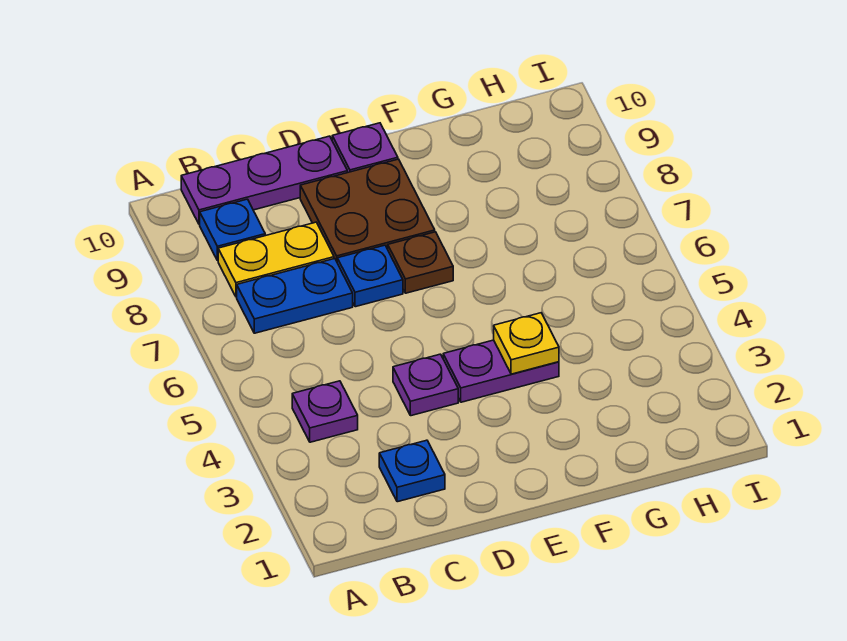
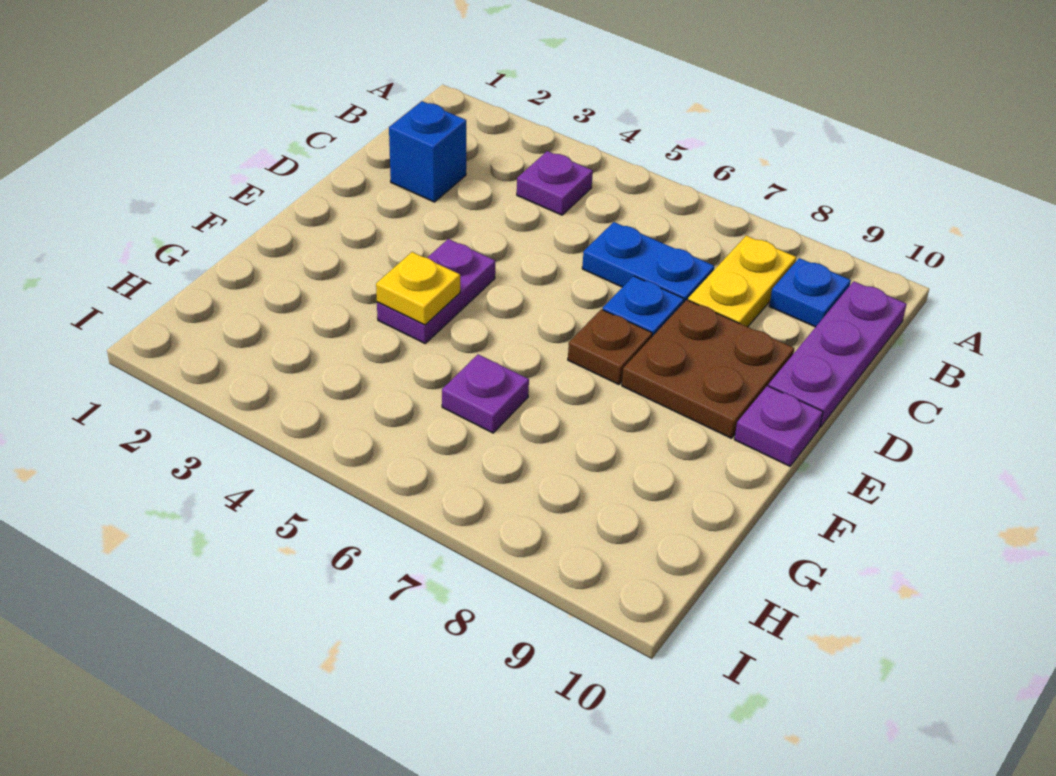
blue plate B7:C7 level 1 -> blue plate C6:C7 level 1
blue plate C2 level 1 -> blue brick C2 level 1
purple plate D4 level 1 -> purple plate G6 level 1

